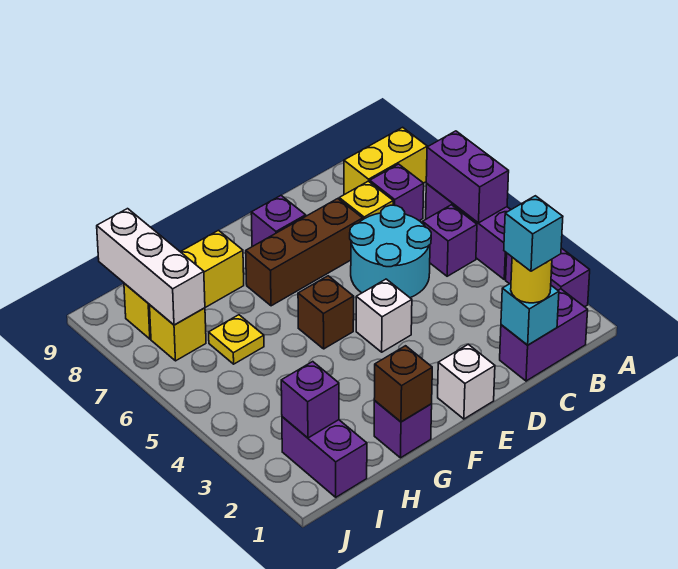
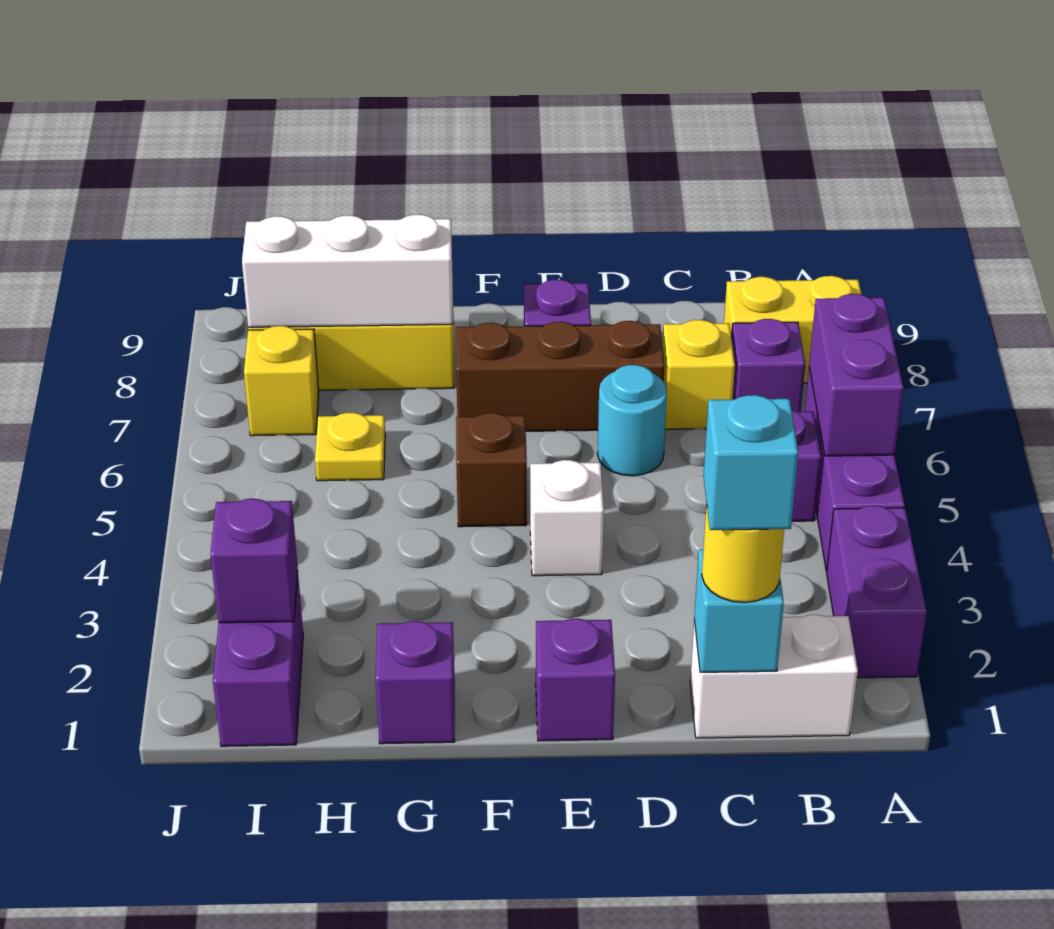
purple brick B1:C1 level 1 -> white brick B1:C1 level 1
cyan round brick C5:D6 level 1 -> cyan round brick D6 level 1
white brick E1 level 1 -> purple brick E1 level 1
brown brick G1 level 2 -> none
white brick I7:I9 level 2 -> white brick G8:I8 level 2

